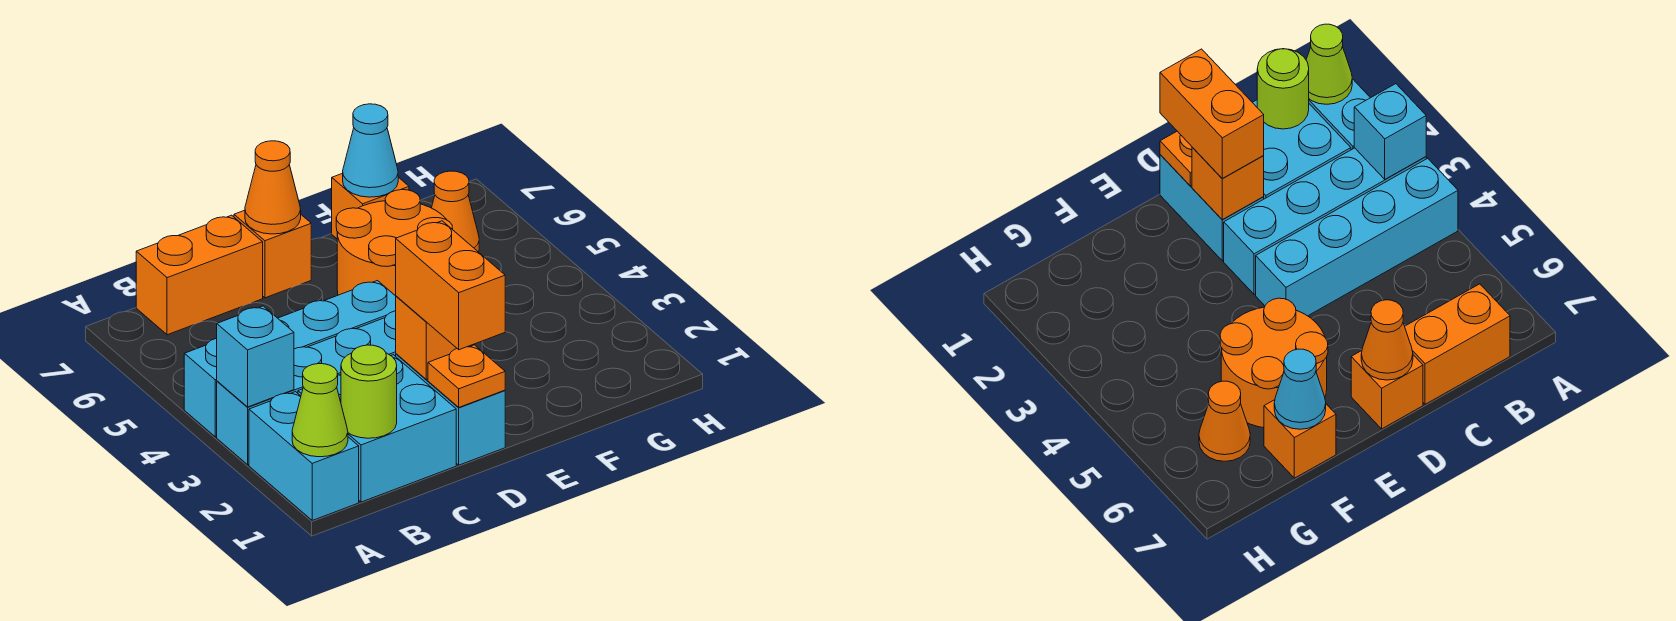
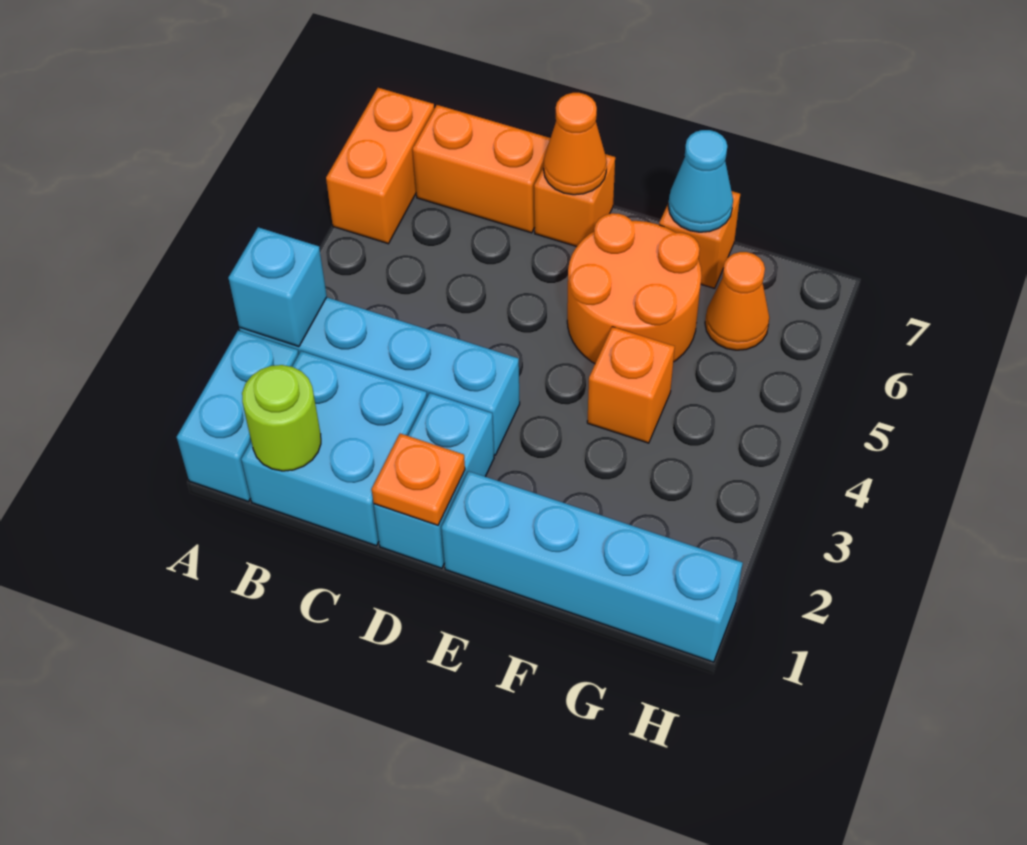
lime cone A1 level 2 -> none
cyan brick A4:D4 level 1 -> cyan brick E1:H1 level 1
orange brick D1:D2 level 3 -> orange brick A6:A7 level 1
orange brick D2 level 2 -> orange brick F4 level 1

